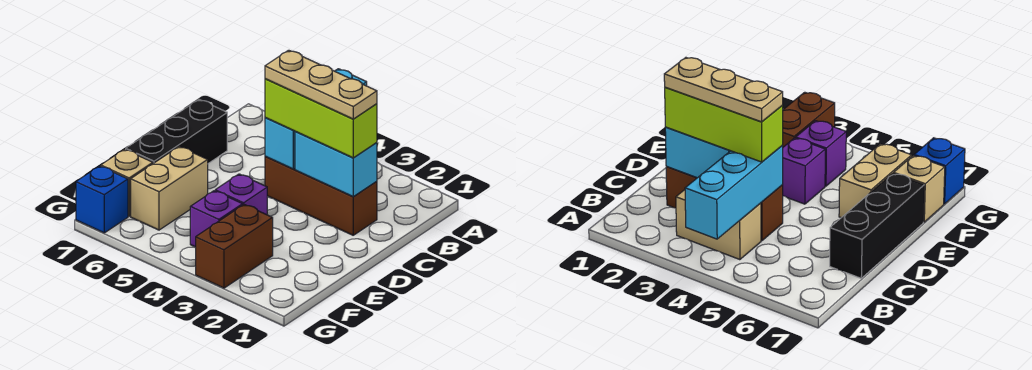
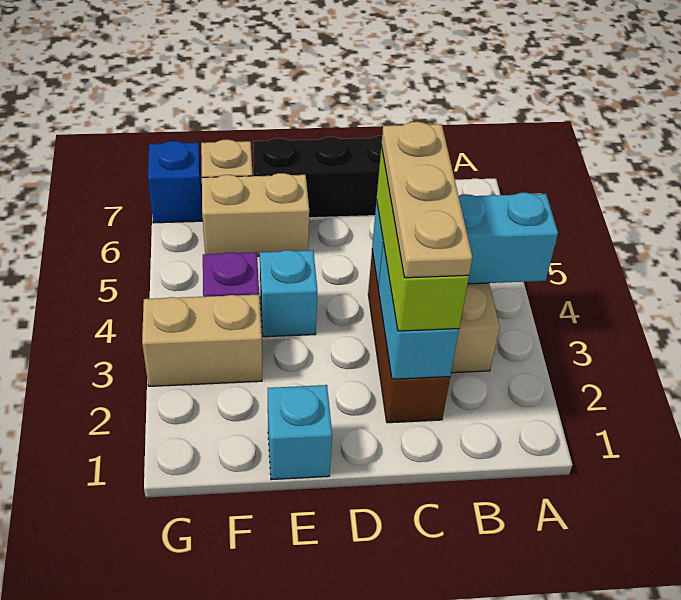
none -> cyan brick E1 level 1
purple brick E4 level 1 -> cyan brick E4 level 1
brown brick F3:G3 level 1 -> tan brick F3:G3 level 1

